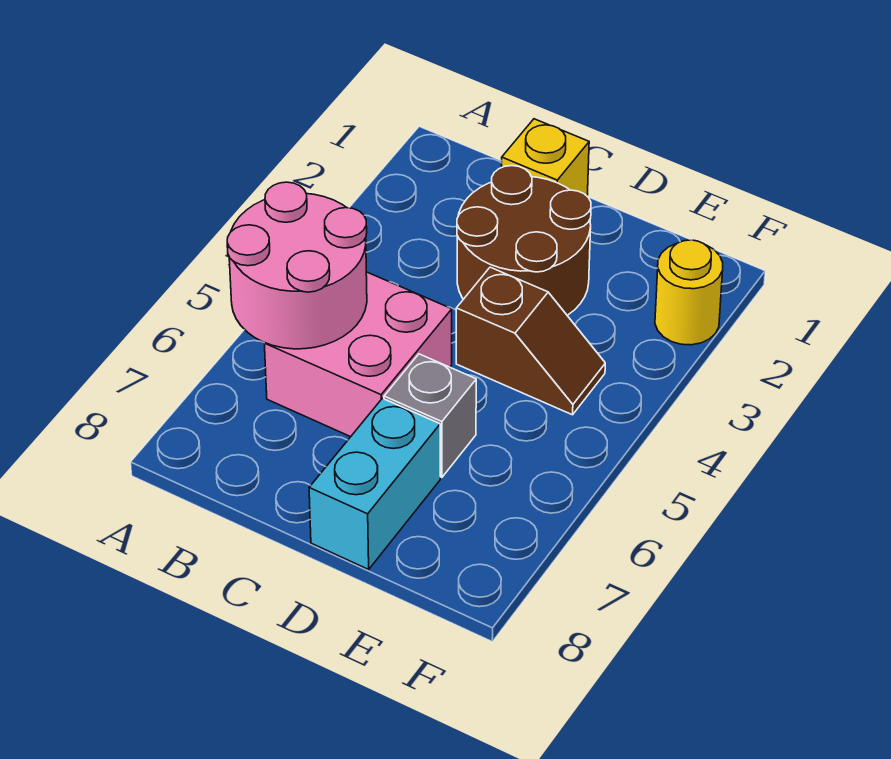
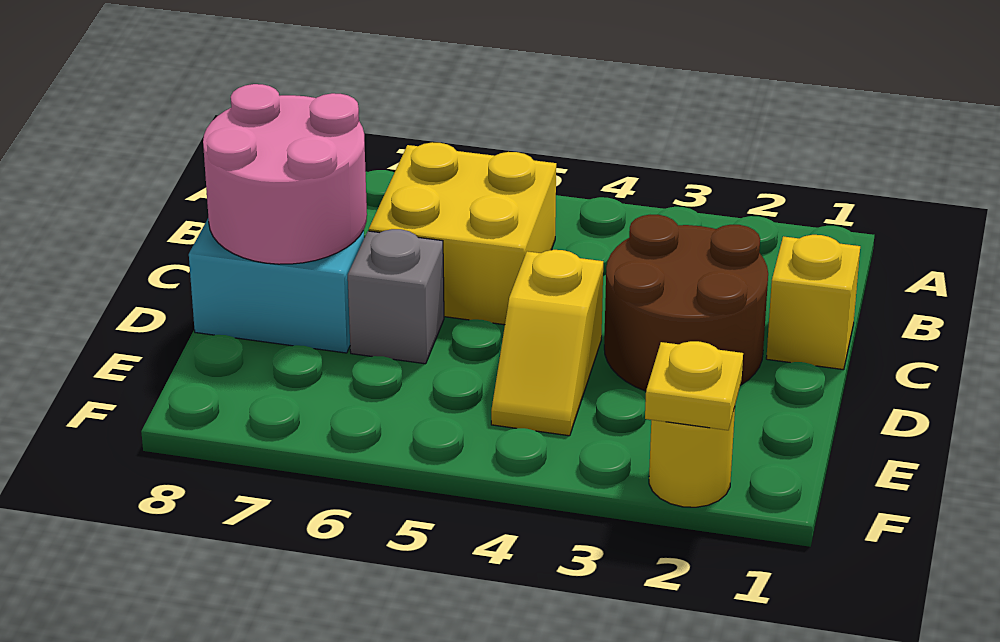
pink round brick A5:B6 level 2 -> pink round brick C7:D8 level 2
pink brick B5:C6 level 1 -> yellow brick B5:C6 level 1
brown slope D4:E4 level 1 top D -> yellow slope D4:E4 level 1 top D
none -> yellow plate F2 level 2

